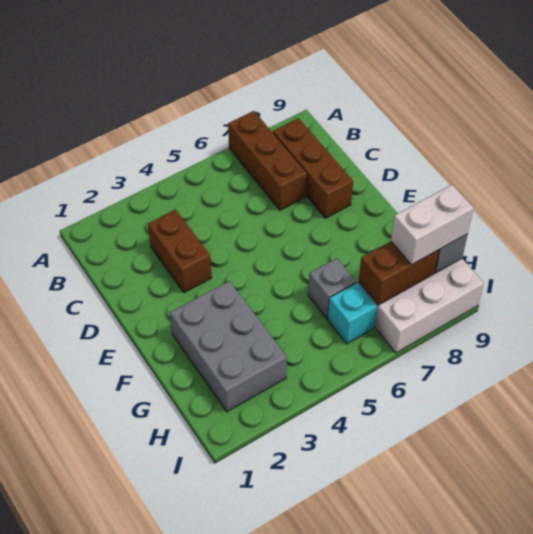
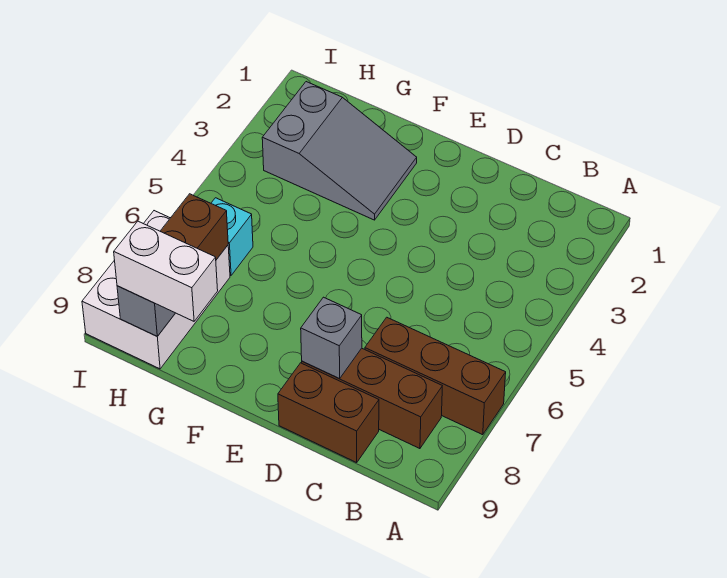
brown brick C3:D3 level 1 -> brown brick C9:D9 level 1
grey brick F2:H3 level 1 -> grey slope F2:H3 level 1 top H
grey brick G6 level 1 -> grey brick D8 level 2
white brick H8:H9 level 3 -> white brick G9:H9 level 3

